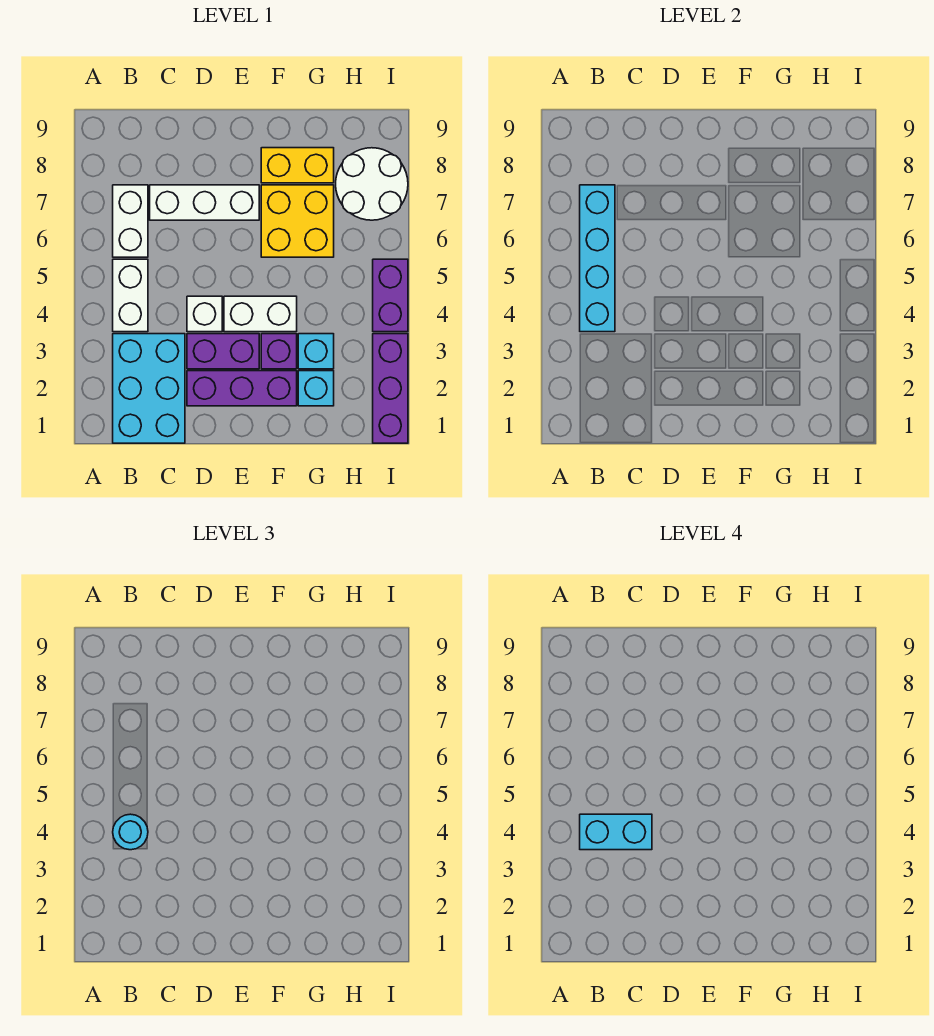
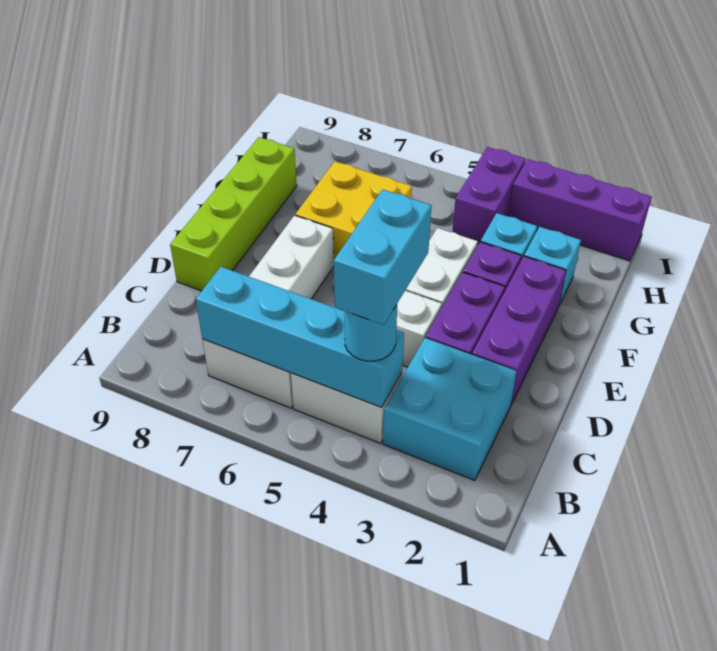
cyan brick B1:C3 level 1 -> cyan brick B2:C3 level 1
none -> lime brick D9:G9 level 1
yellow brick F8:G8 level 1 -> none
white round brick H7:I8 level 1 -> none
purple brick I4:I5 level 1 -> purple brick H4:I4 level 1

